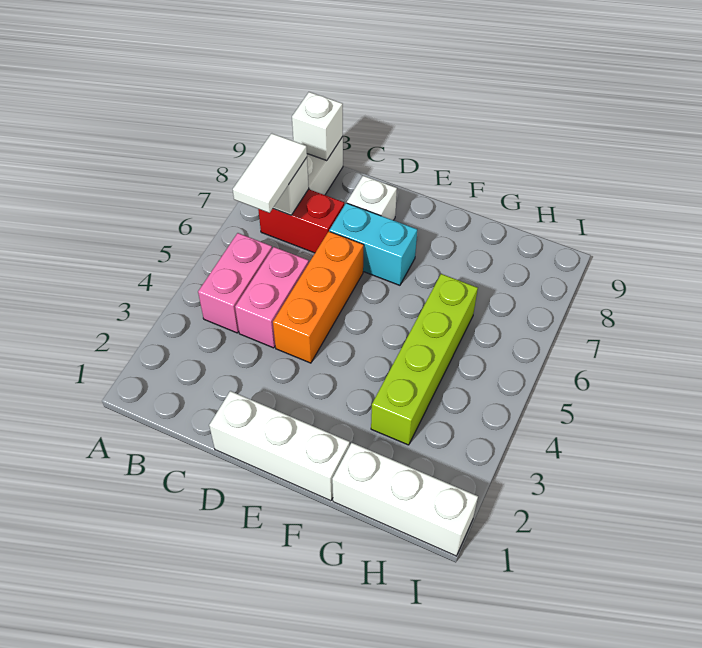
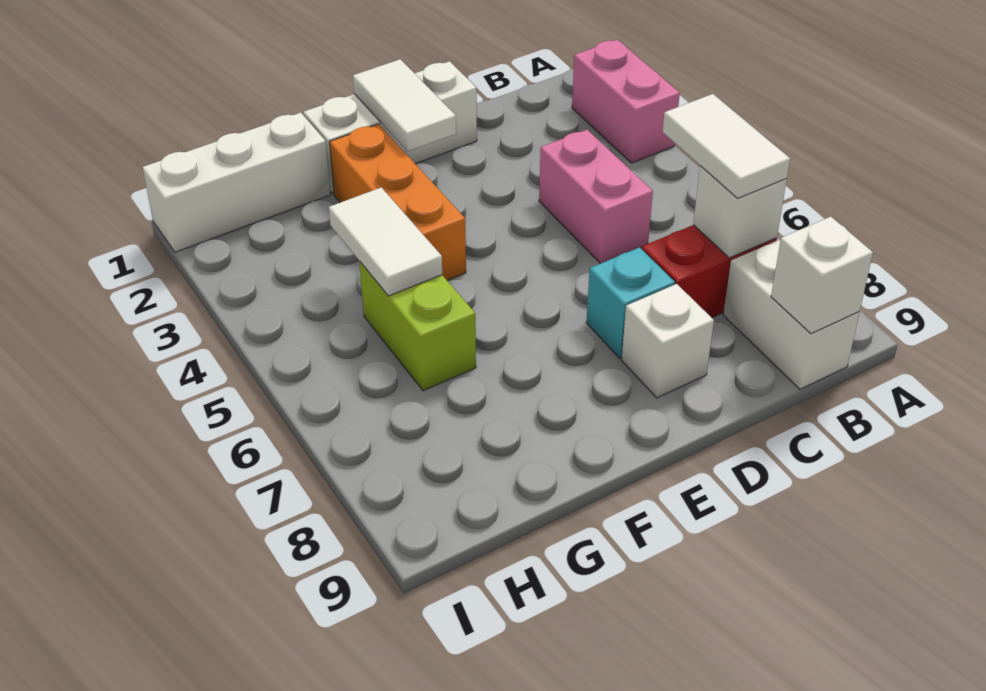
pink brick B4:B5 level 1 -> pink brick A2:A3 level 1
orange brick D4:D6 level 1 -> orange brick F2:F4 level 1
cyan brick D7:E7 level 1 -> cyan brick D7 level 1
none -> white tile E1:E2 level 2
lime brick G3:G6 level 1 -> lime brick G5:G6 level 1
none -> white tile G4:G5 level 2

